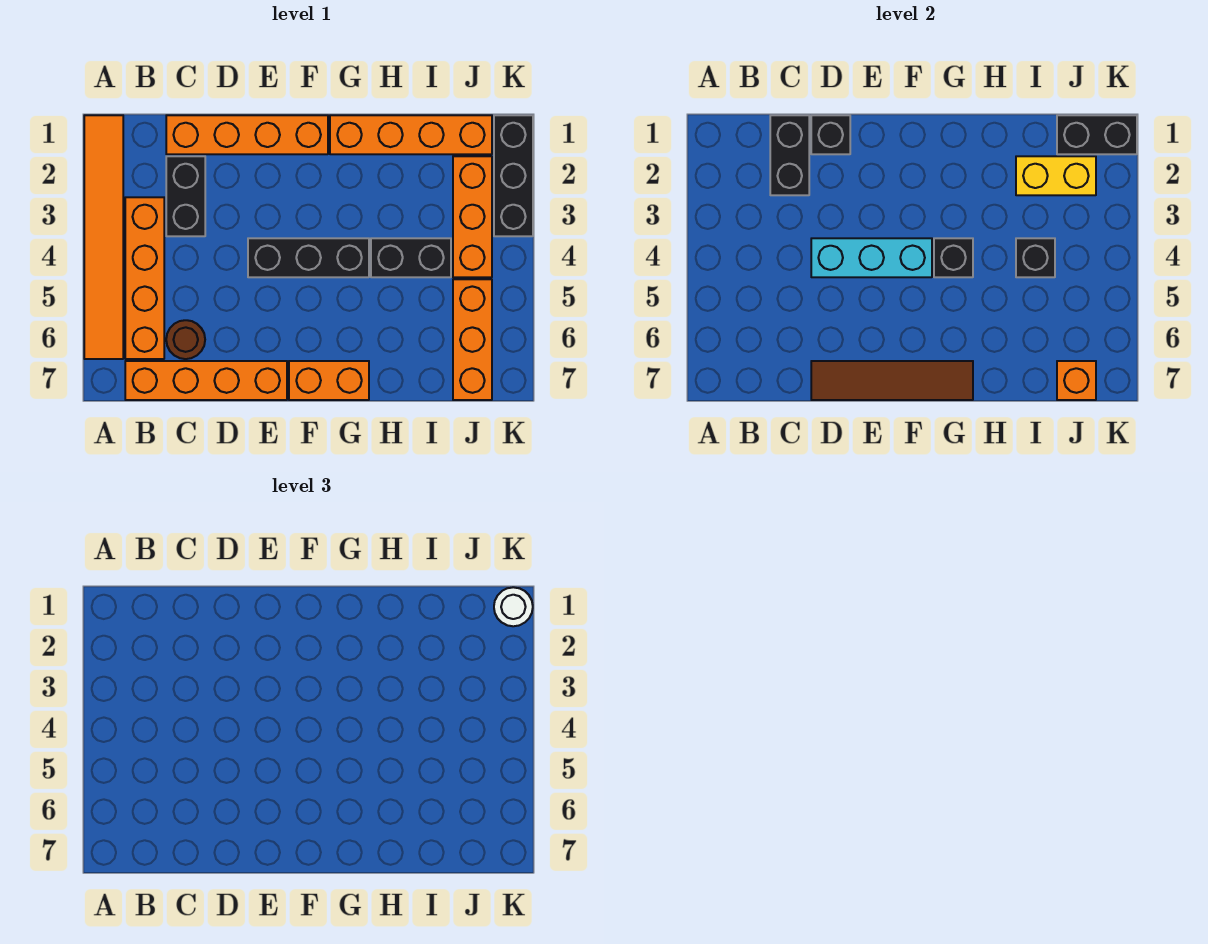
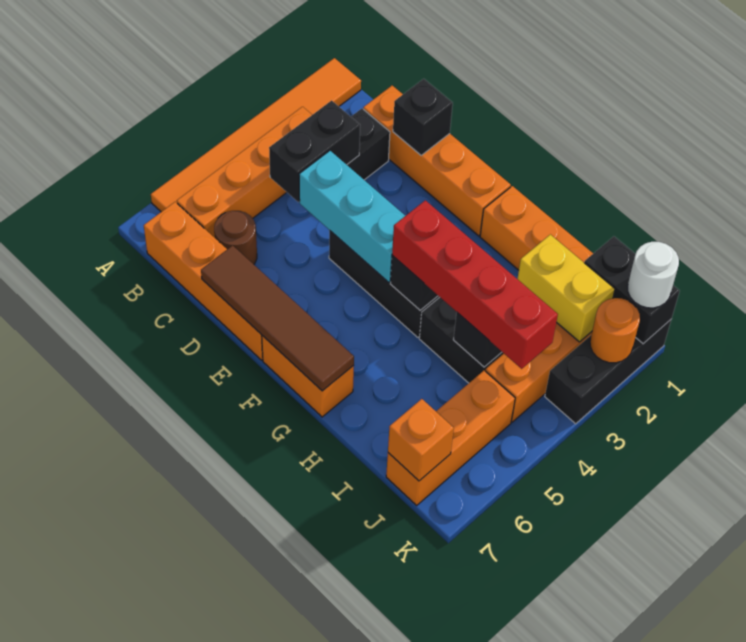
black brick C1:C2 level 2 -> black brick C3:C4 level 2
none -> red brick G4:J4 level 3
none -> orange round brick K2 level 2

